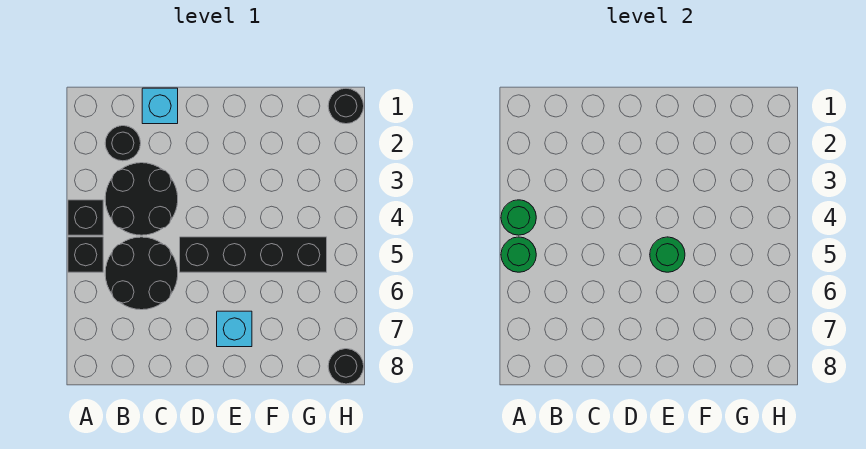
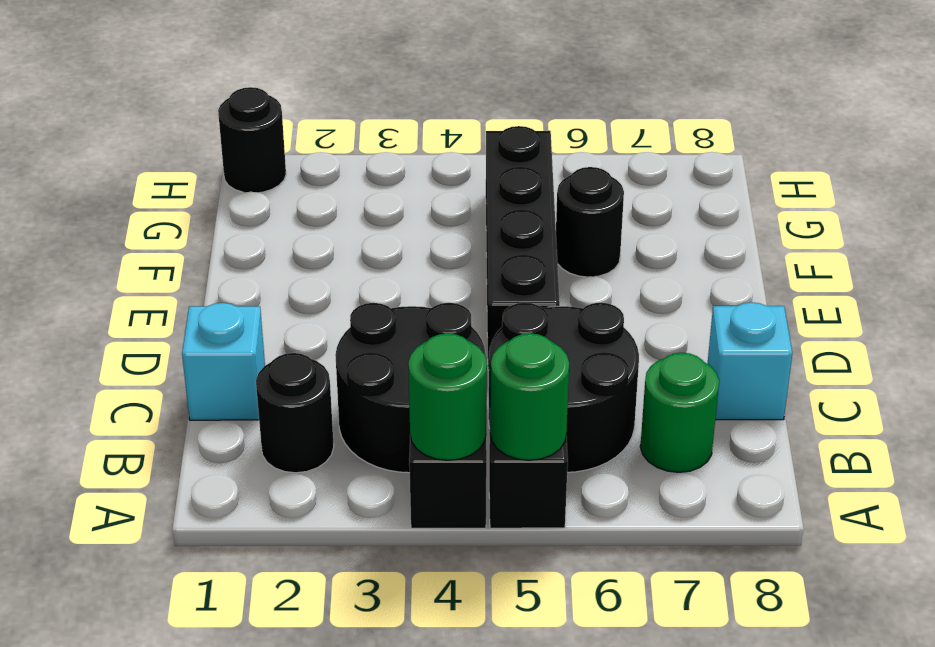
green round brick E5 level 2 -> green round brick B7 level 1
cyan brick E7 level 1 -> cyan brick C8 level 1
black round brick H8 level 1 -> black round brick F6 level 1

